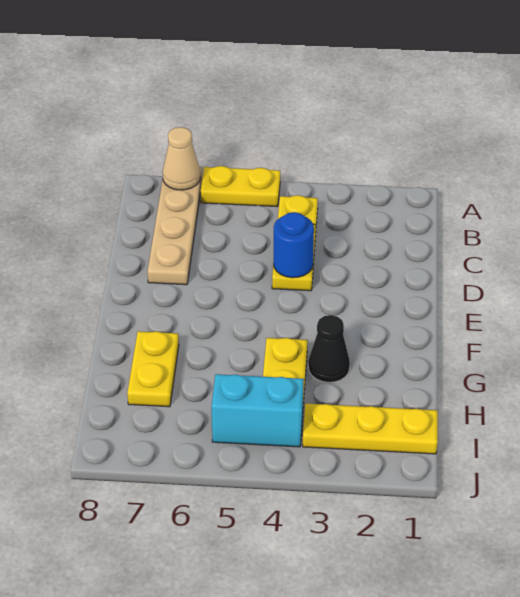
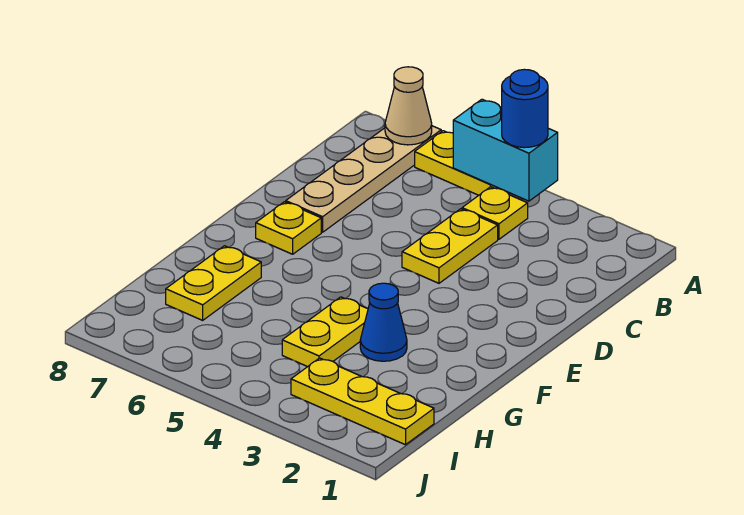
blue round brick D4 level 2 -> blue round brick A4 level 3
none -> yellow plate E7 level 1
black cone G3 level 1 -> blue cone G3 level 1
cyan brick I4:I5 level 1 -> cyan brick A4:A5 level 2

